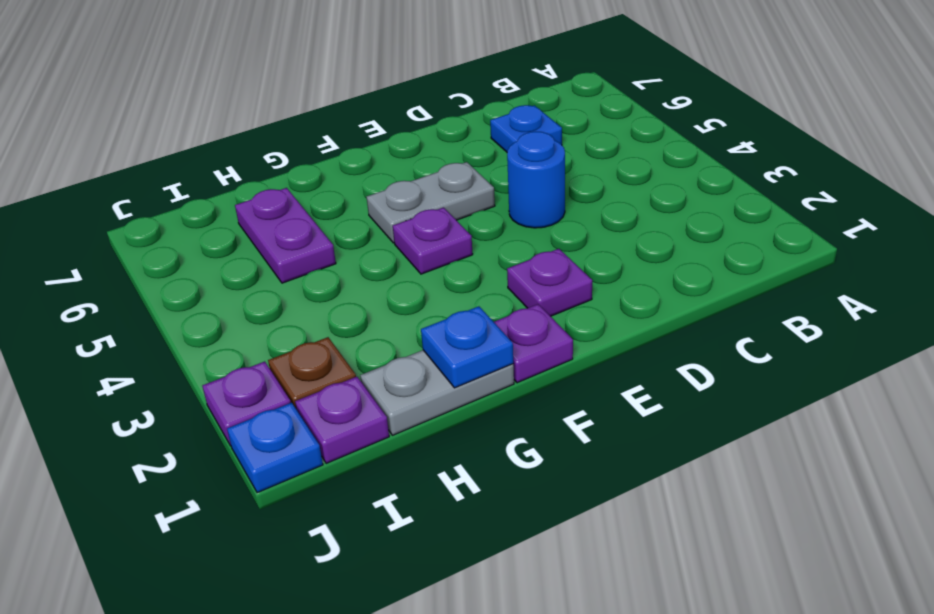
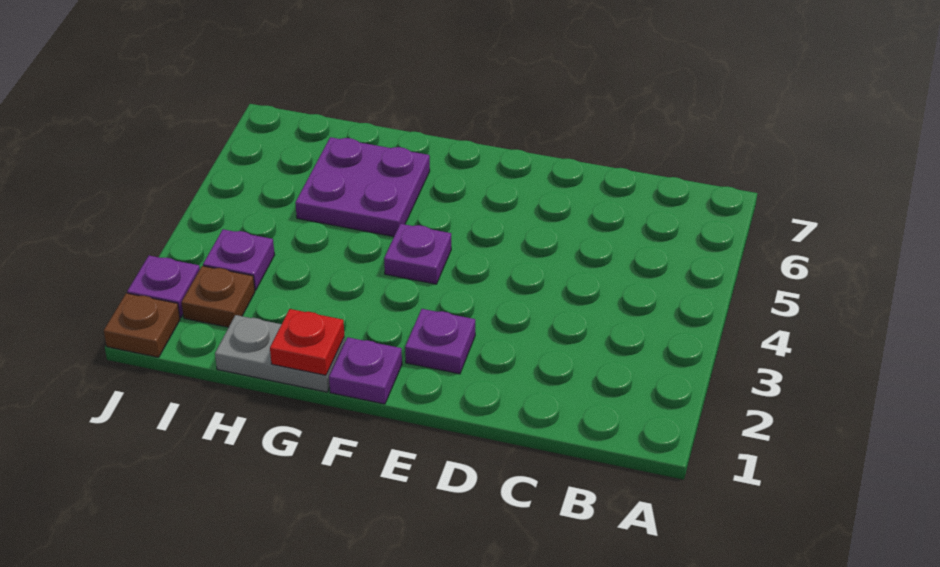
blue plate C6 level 1 -> none
blue round brick D4 level 1 -> none
grey plate E5:F5 level 1 -> none
blue plate G1 level 2 -> red plate G1 level 2
purple plate H5:H6 level 1 -> purple plate G5:H6 level 1
purple plate I1 level 1 -> purple plate I3 level 1
blue plate J1 level 1 -> brown plate J1 level 1

